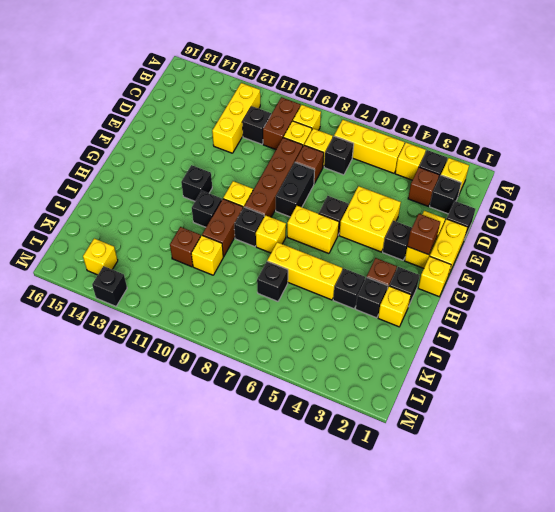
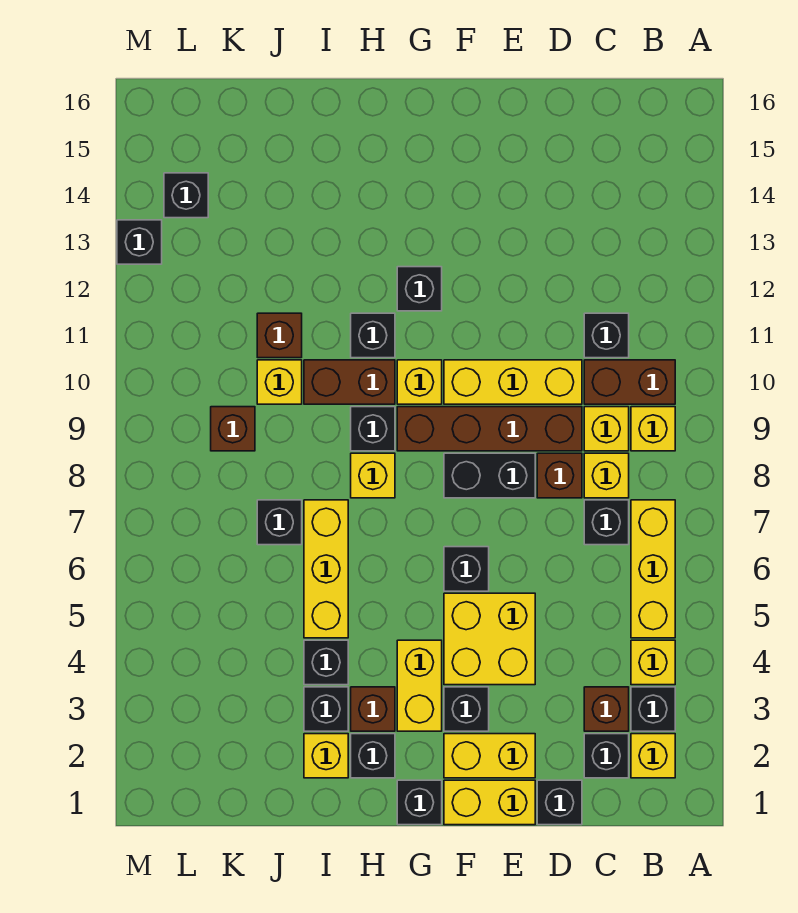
yellow brick B12:D12 level 1 -> yellow brick D10:F10 level 1
brown brick F2 level 2 -> brown brick K9 level 1
yellow brick G1 level 1 -> black brick G1 level 1
yellow brick G6:G7 level 1 -> yellow brick G3:G4 level 1
yellow brick L14 level 1 -> black brick L14 level 1

